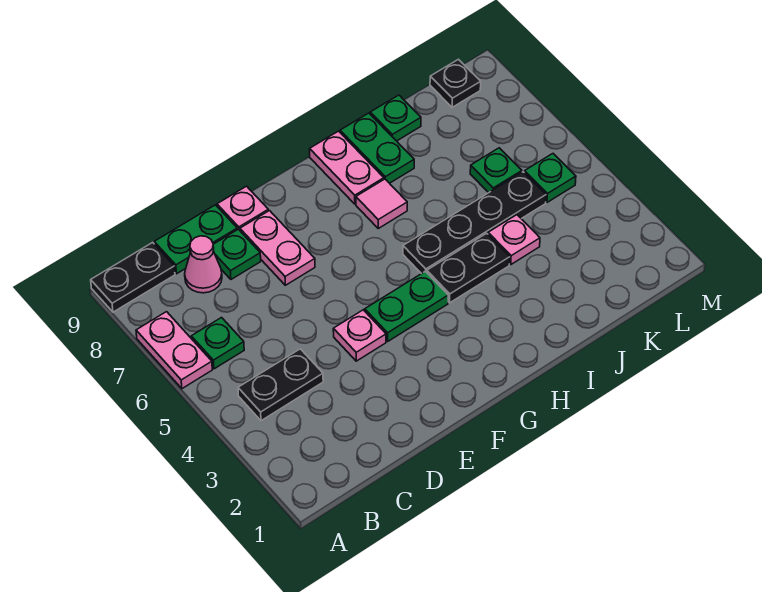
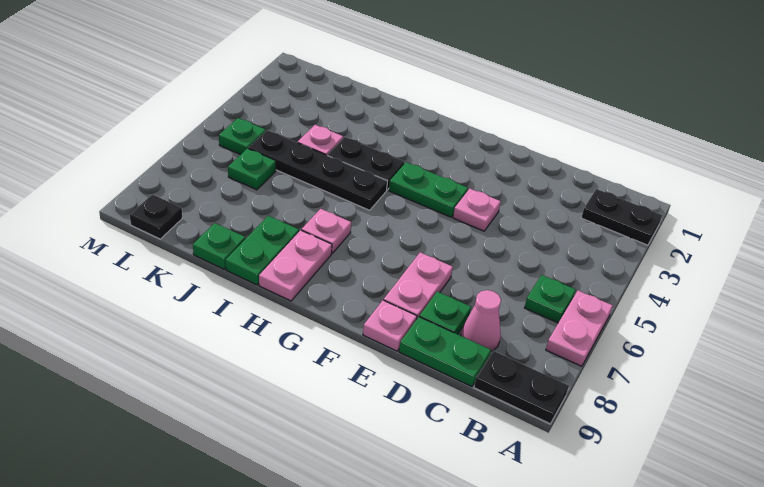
black plate B4:C4 level 1 -> black plate A2:B2 level 1
pink tile H7 level 1 -> pink plate H7 level 1

